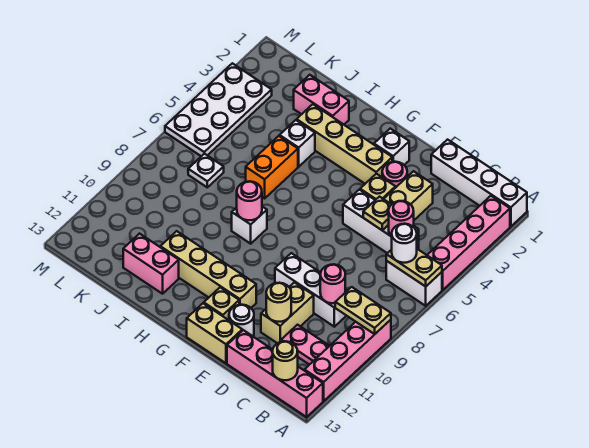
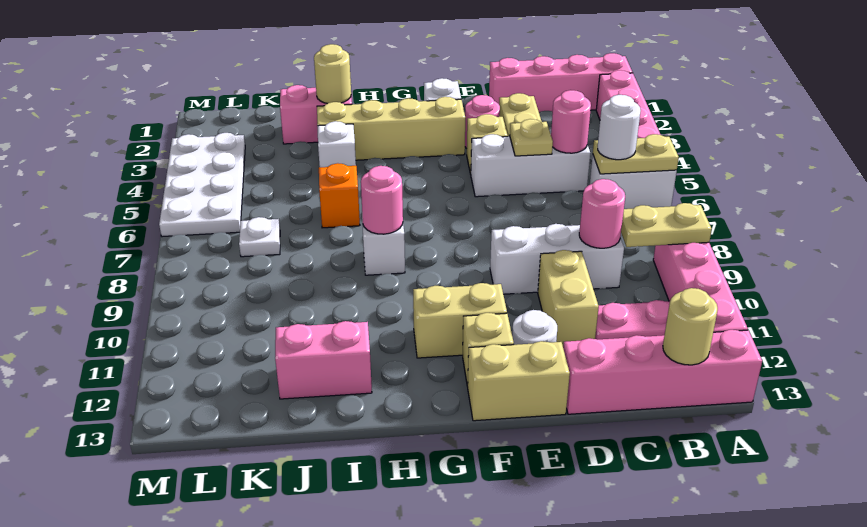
white brick A1:D1 level 1 -> pink brick A1:D1 level 1
tan round brick D11 level 2 -> tan round brick I2 level 2
tan brick F11:I11 level 1 -> tan brick F11:G11 level 1
orange brick I5:I6 level 1 -> orange brick I6 level 1

